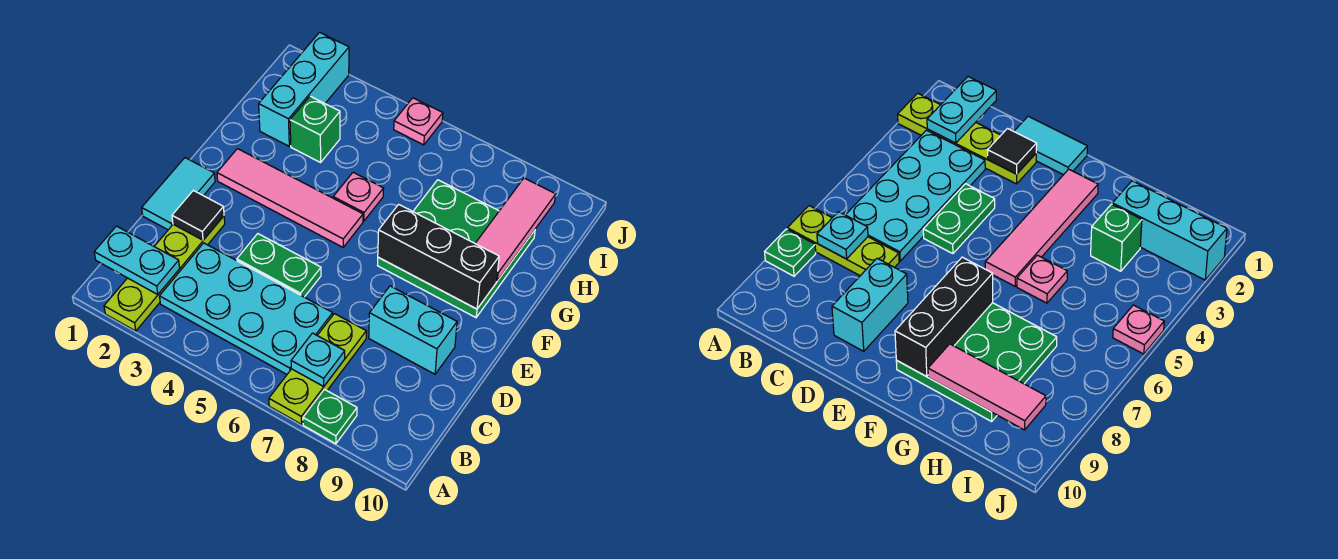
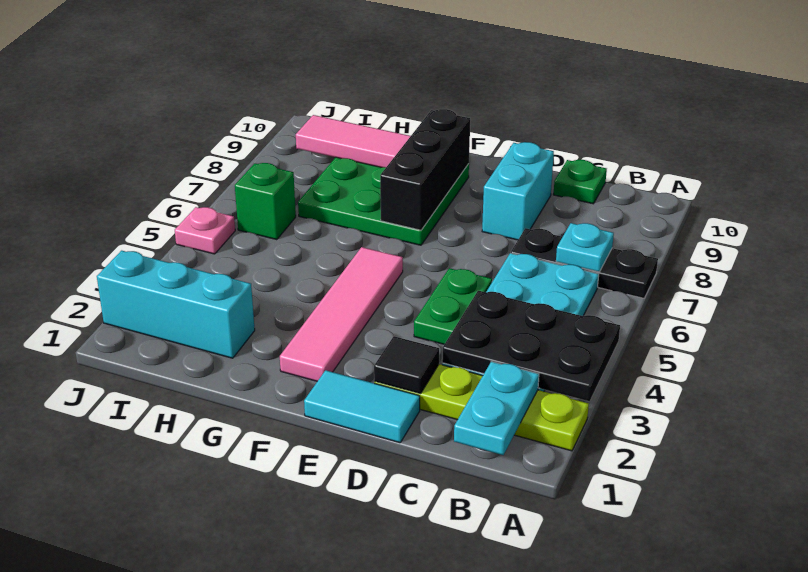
none -> black plate A3:C4 level 2
lime plate A7:C7 level 1 -> black plate A7:C7 level 1
green plate A8 level 1 -> green plate C10 level 1
pink plate G5 level 1 -> none
green brick H3 level 1 -> green brick I6 level 1

